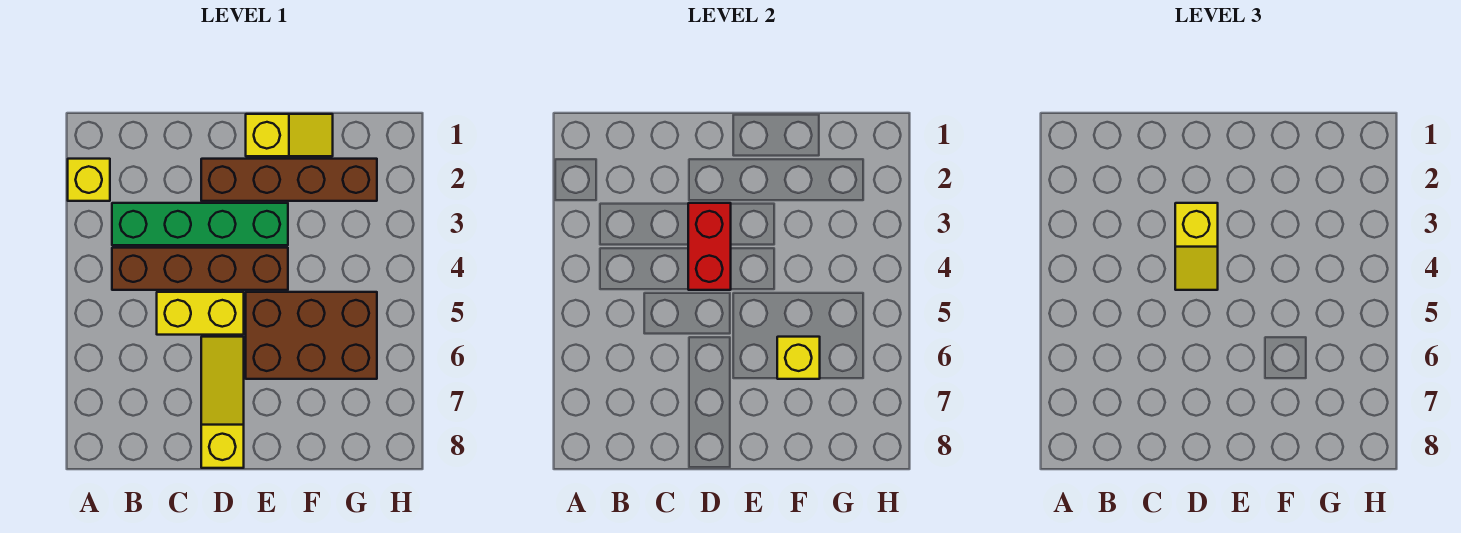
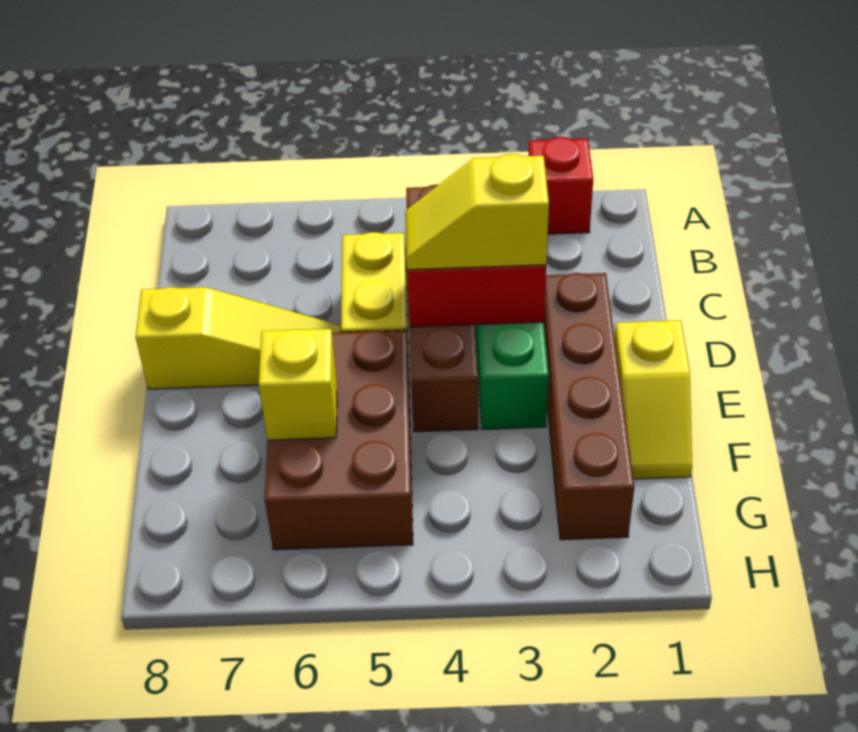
yellow brick A2 level 1 -> red brick A2 level 1

